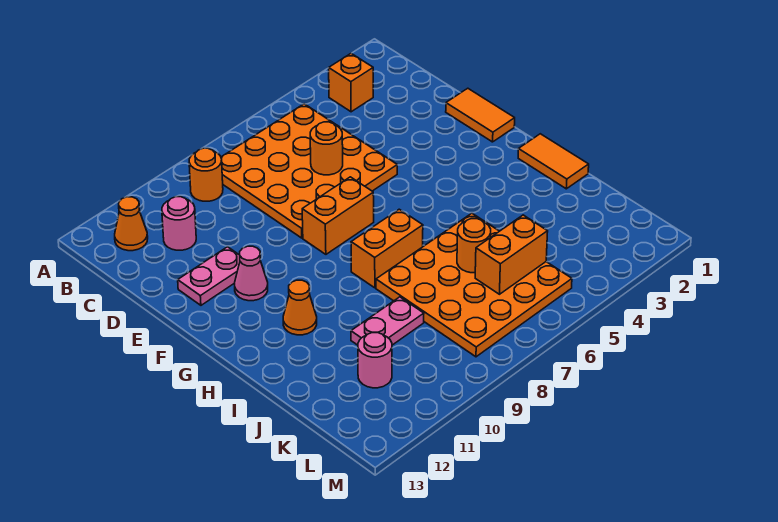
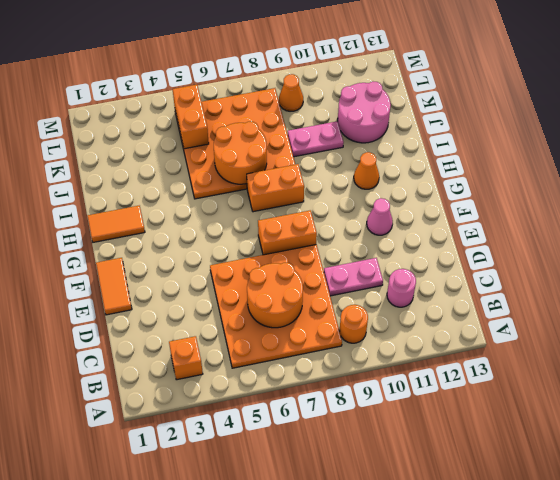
orange cone B12 level 1 -> orange cone L9 level 1
orange round brick D6 level 2 -> orange round brick C6:D7 level 2
pink plate E11:E12 level 1 -> pink plate D9:D10 level 1
orange tile H1:I1 level 1 -> orange tile H1:H2 level 1
orange round brick J6 level 2 -> orange round brick I6:J7 level 2
orange brick K5:K6 level 2 -> orange brick K5:L5 level 2
pink round brick K11 level 1 -> pink round brick J11:K12 level 1

